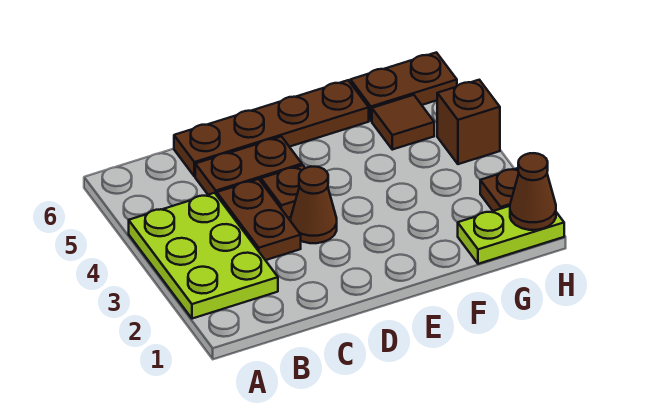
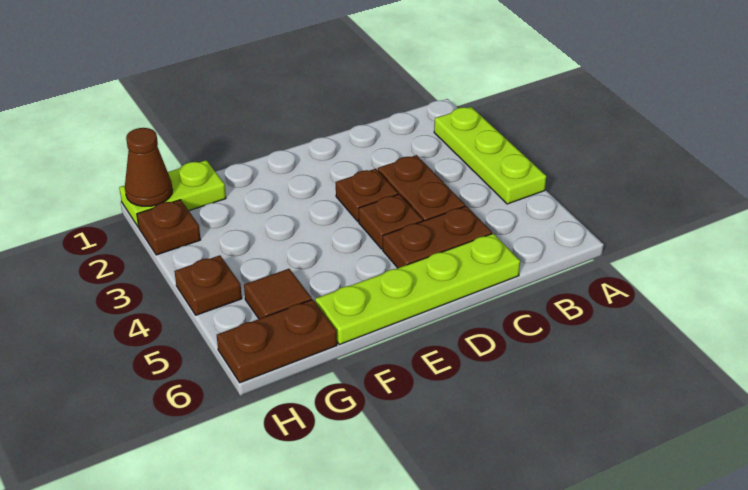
lime plate A2:B4 level 1 -> lime plate A2:A4 level 1
brown plate C6:F6 level 1 -> lime plate C6:F6 level 1
brown cone D3 level 1 -> brown plate D3 level 1
brown brick H4 level 1 -> brown plate H4 level 1

